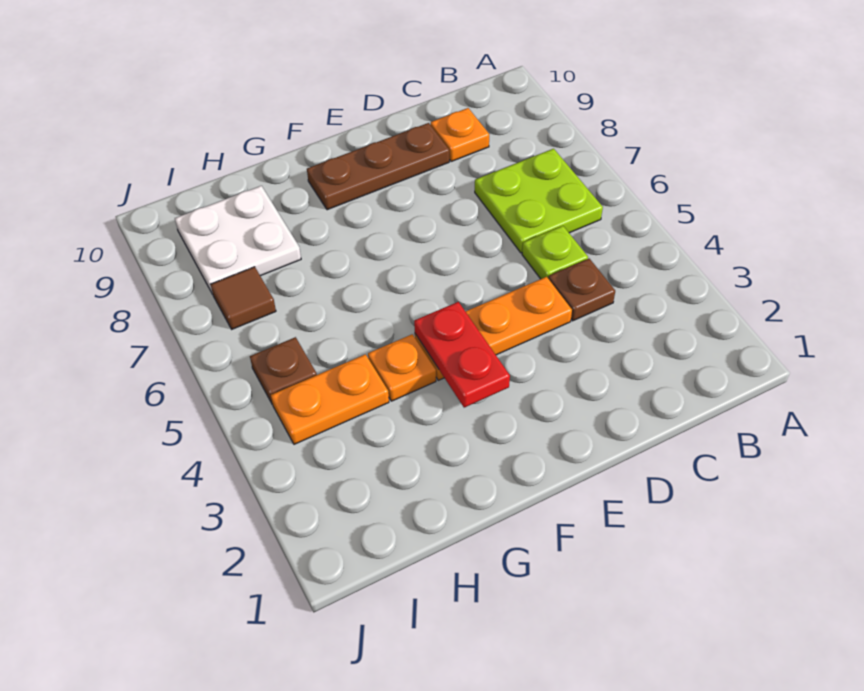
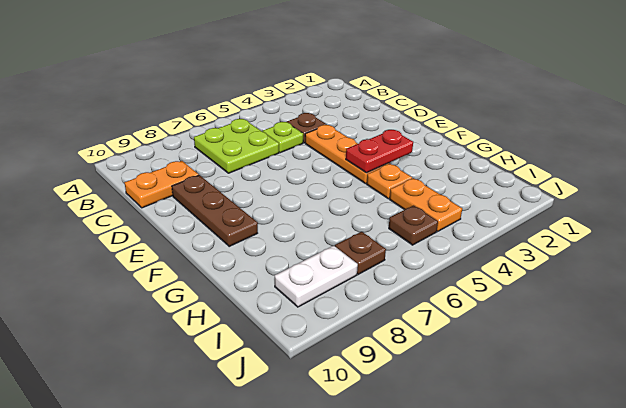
orange plate C9 level 1 -> orange plate C9:C10 level 1
white plate H8:I9 level 1 -> white plate I8:I9 level 1
brown tile I7 level 1 -> brown plate I7 level 1

